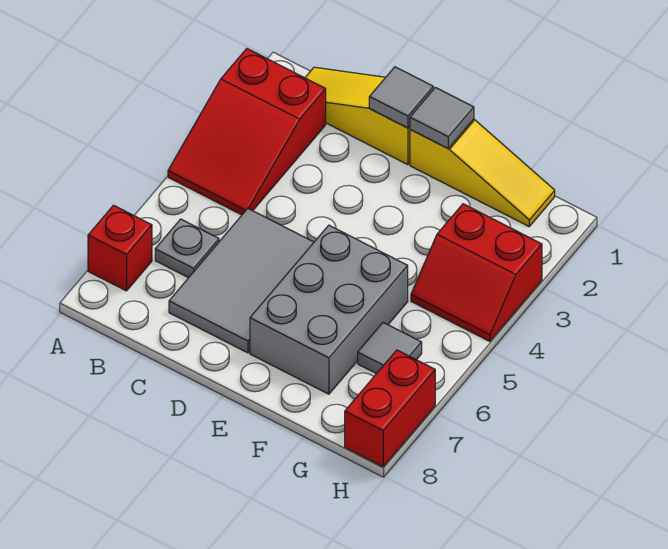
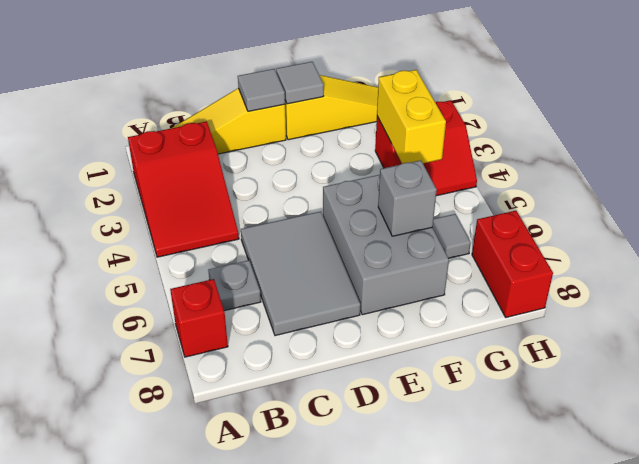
none -> grey brick F6 level 2
none -> yellow brick G3:G4 level 2

